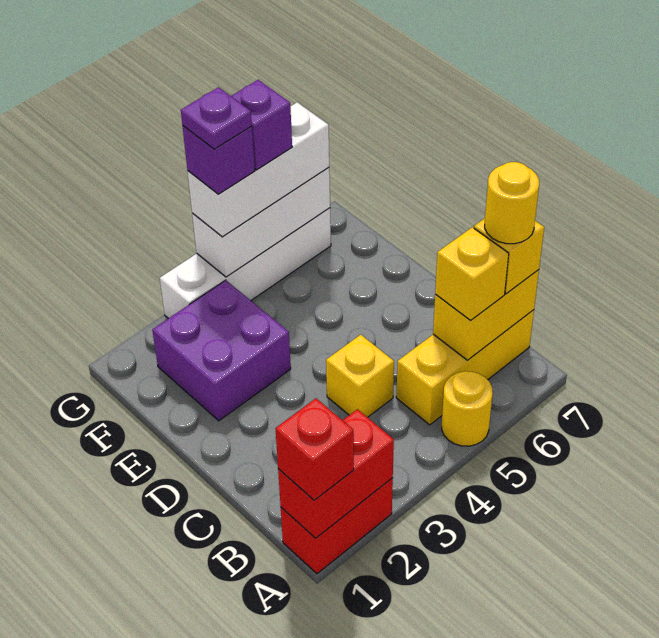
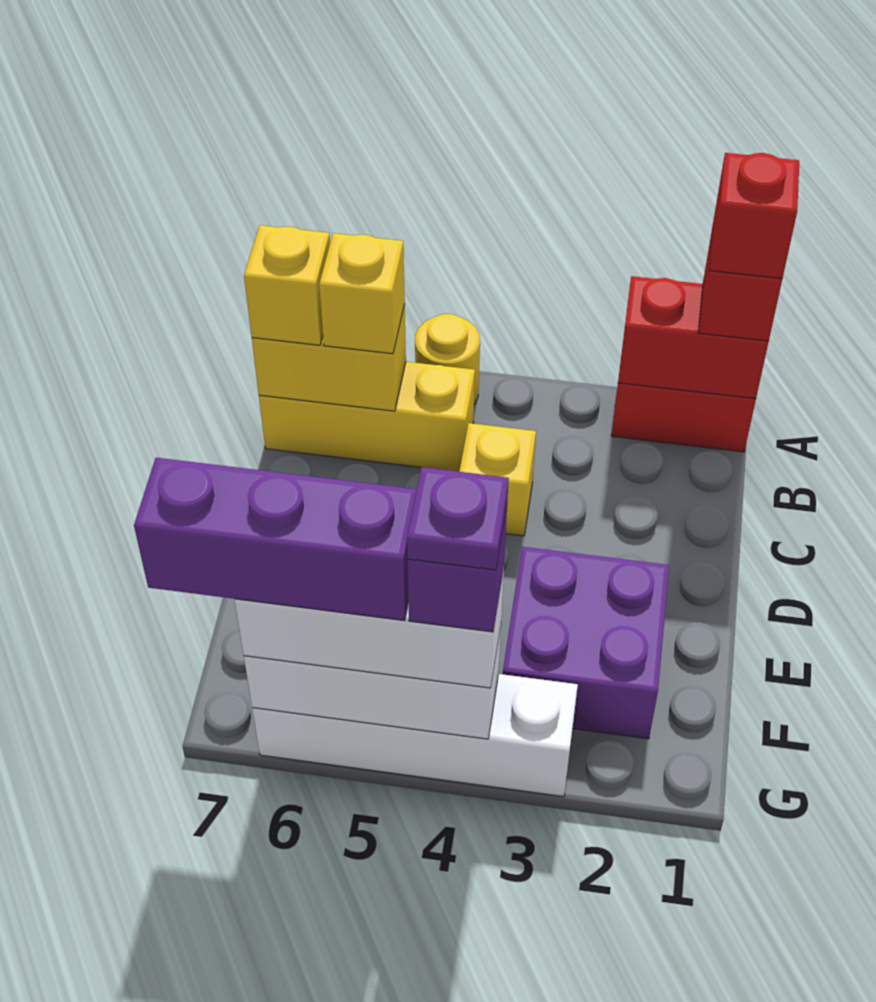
none -> red brick A1 level 4
yellow round brick B7 level 4 -> none
purple brick G5 level 4 -> purple brick G5:G7 level 4

